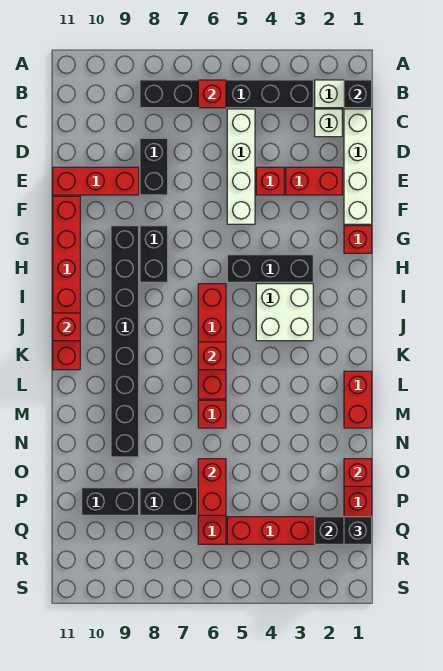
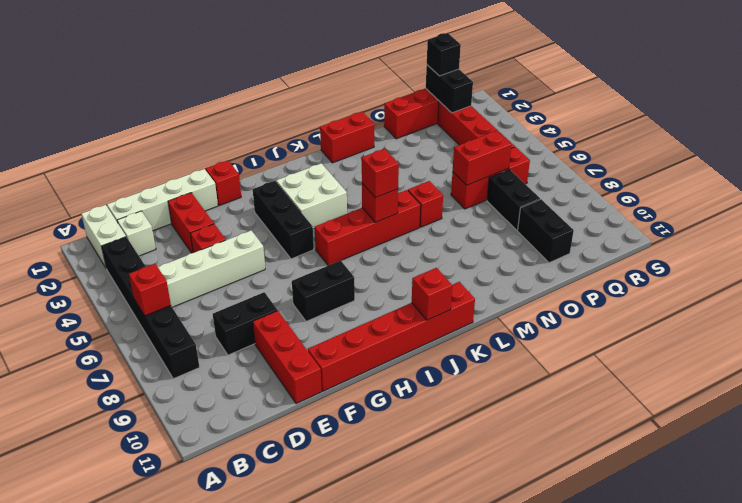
black brick B1 level 2 -> none
black brick G9:N9 level 1 -> none
red brick O1 level 2 -> red brick K6 level 3

